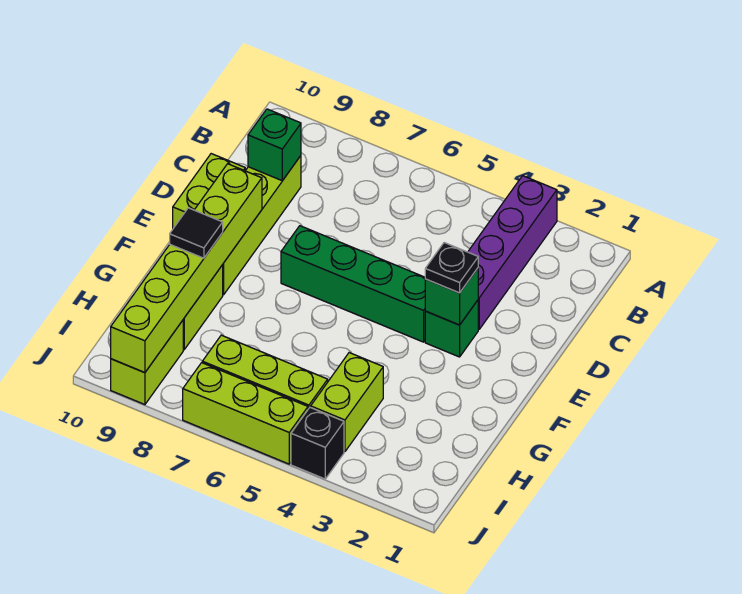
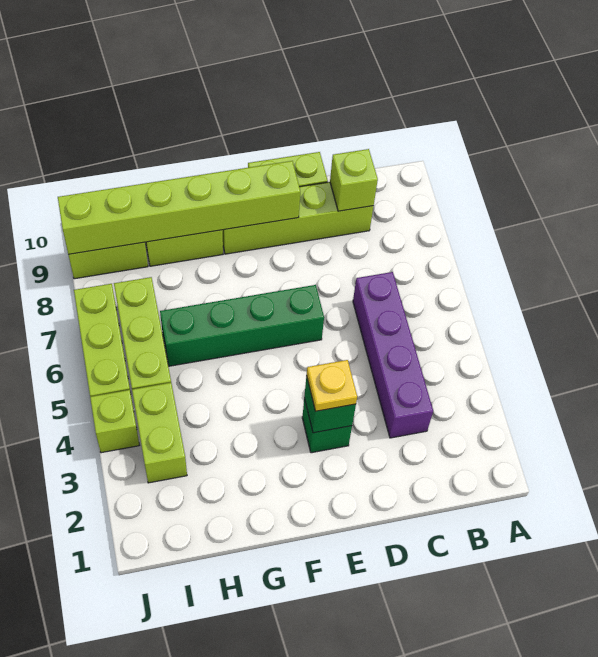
purple brick A3:D3 level 1 -> purple brick C3:C6 level 1
green brick C9 level 2 -> lime brick C9 level 2
black plate E3 level 3 -> yellow plate E3 level 3
green brick E4:E7 level 1 -> green brick E6:H6 level 1
black tile G9 level 3 -> none
lime brick H4:I4 level 1 -> lime brick I3:I4 level 1
black brick J4 level 1 -> lime brick J4 level 1

